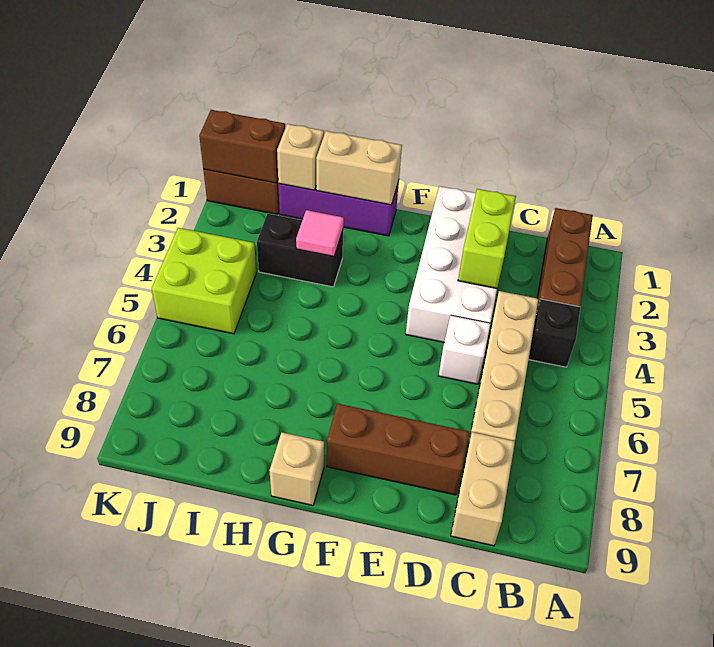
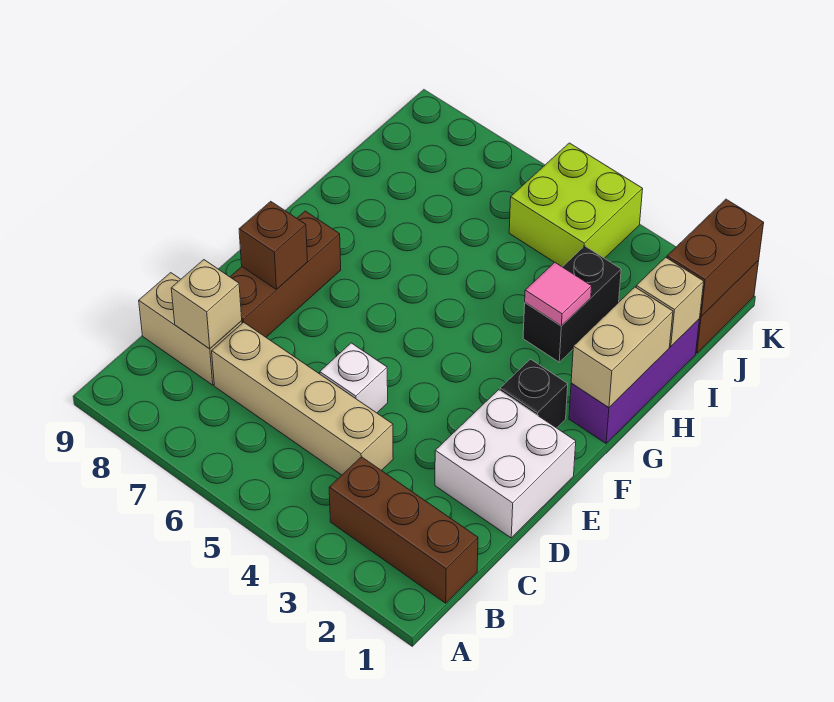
black brick B4 level 1 -> black brick F2 level 1
white brick D1:E4 level 1 -> white brick D1:E2 level 1
lime brick D2:D3 level 2 -> none
none -> brown brick E8 level 2
tan brick G9 level 1 -> tan brick C8 level 2

